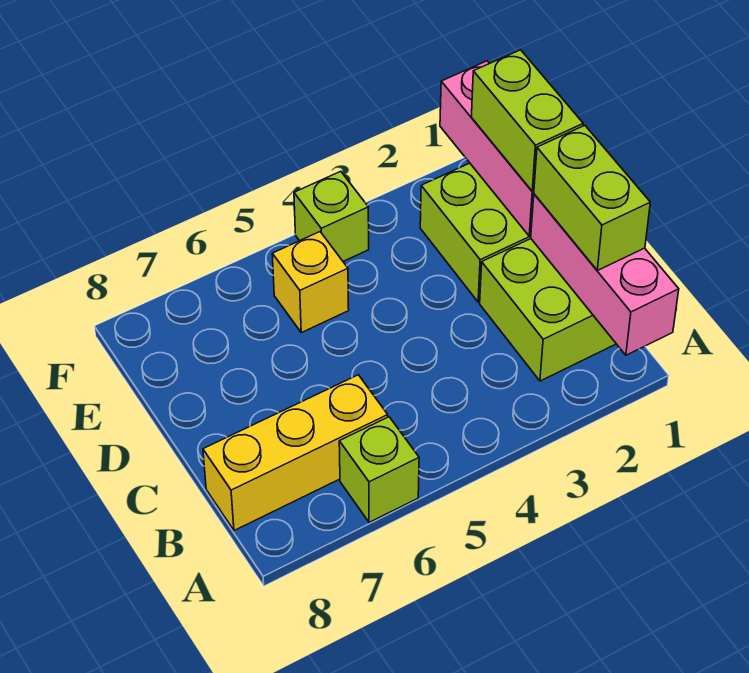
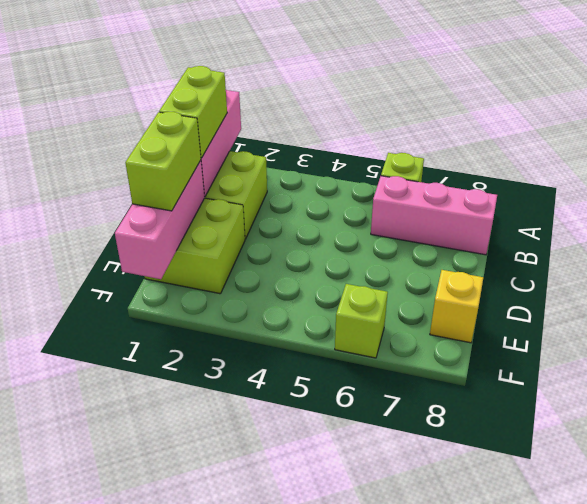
yellow brick B6:B8 level 1 -> pink brick B6:B8 level 1
yellow brick E5 level 1 -> yellow brick E8 level 1
lime brick F4 level 1 -> lime brick F6 level 1

